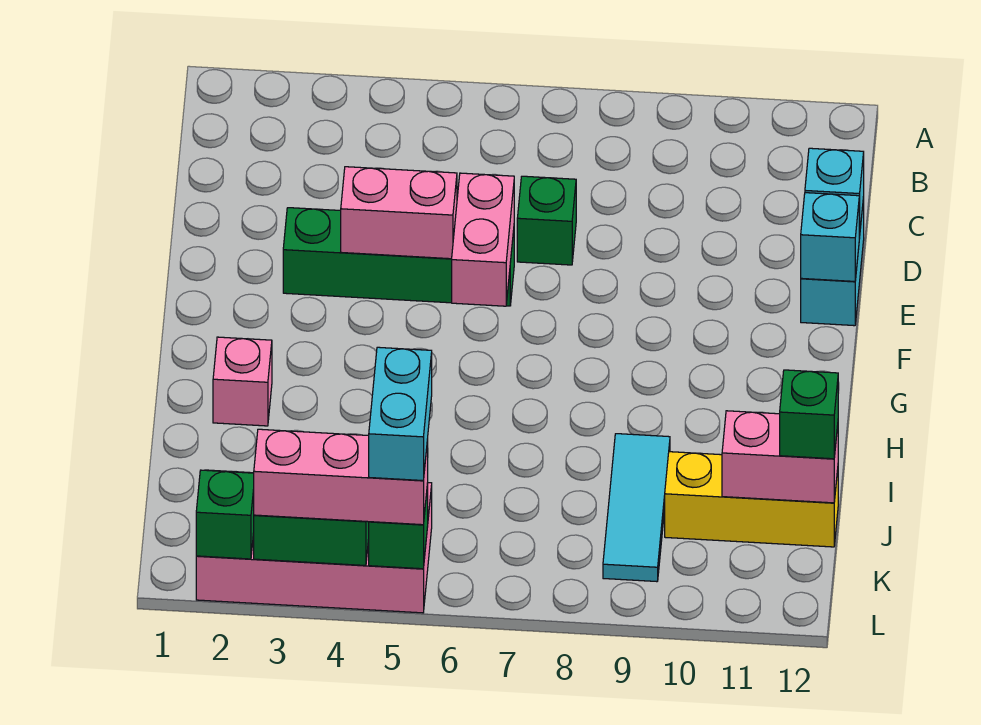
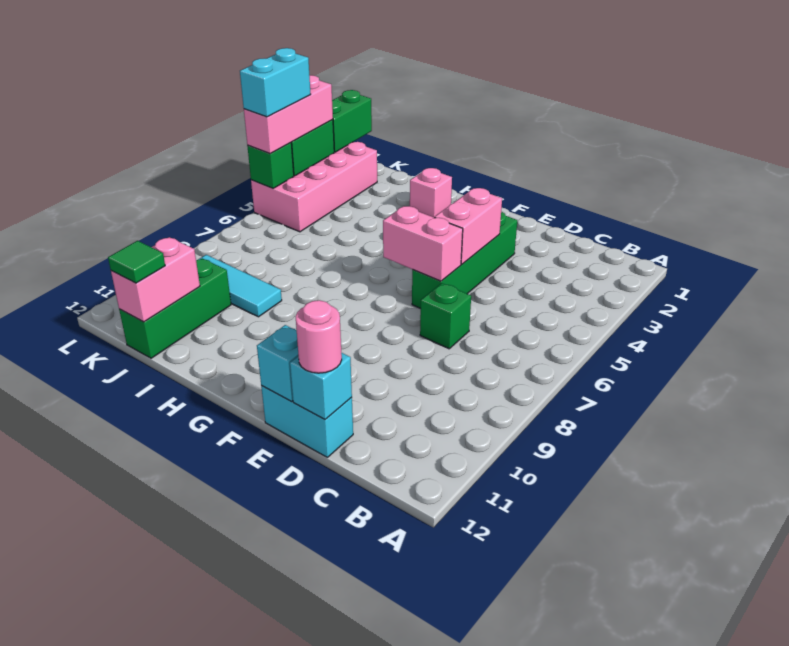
none -> pink round brick D12 level 3
yellow brick J10:J12 level 1 -> green brick J10:J12 level 1
green brick J12 level 3 -> green tile J12 level 3
cyan brick K5:L5 level 4 -> cyan brick L4:L5 level 4
green brick L2 level 2 -> green brick L1:L2 level 2

